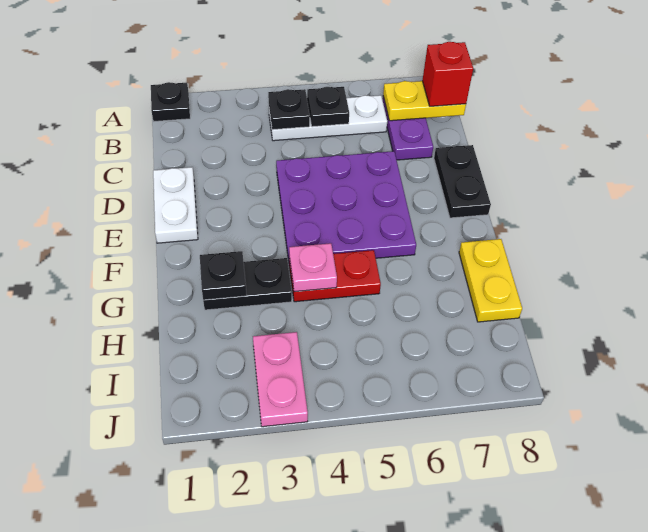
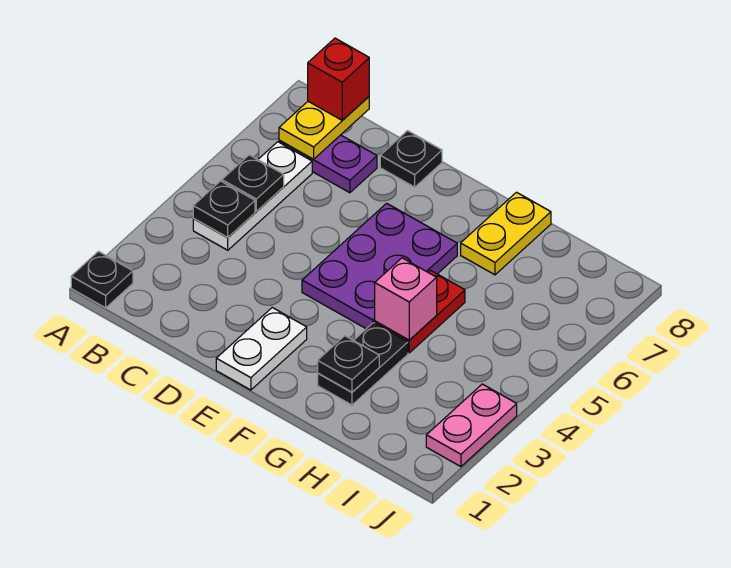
white plate D1:E1 level 1 -> white plate E1:E2 level 1
purple plate D4:F6 level 1 -> purple plate E4:F6 level 1
black plate D8:E8 level 1 -> black plate D8 level 1
pink plate G4 level 2 -> pink brick G4 level 2
yellow plate G8:H8 level 1 -> yellow plate G7:G8 level 1
pink plate I3:J3 level 1 -> pink plate J2:J3 level 1

